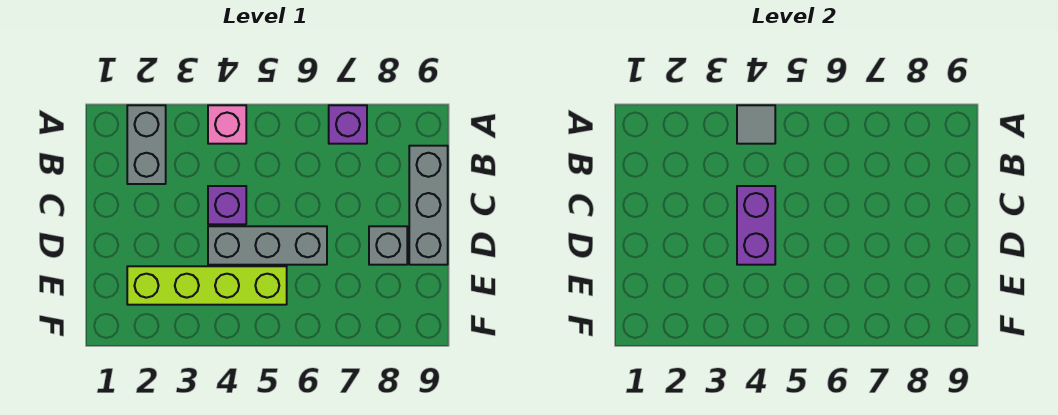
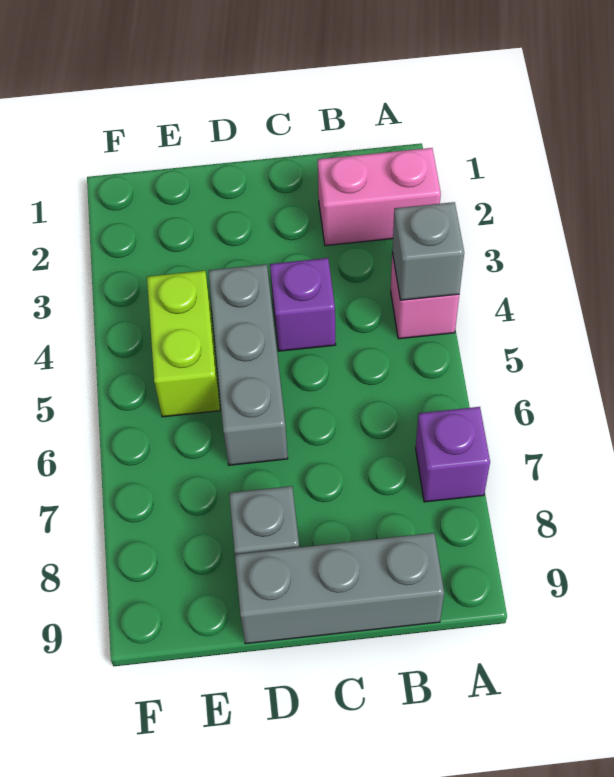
grey brick A2:B2 level 1 -> pink brick A2:B2 level 1
grey tile A4 level 2 -> grey brick A4 level 2
purple brick C4:D4 level 2 -> none
lime brick E2:E5 level 1 -> lime brick E4:E5 level 1

